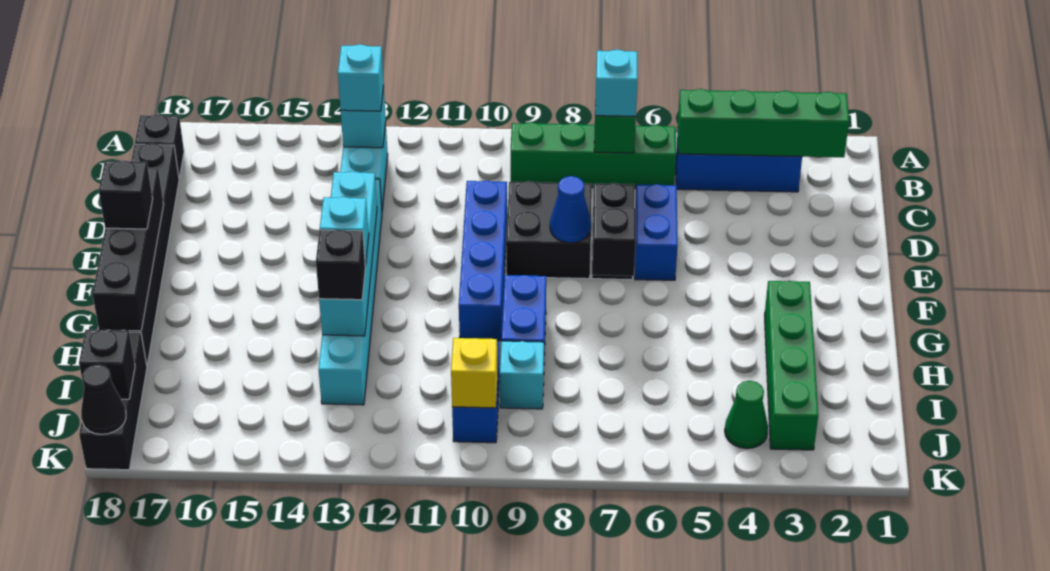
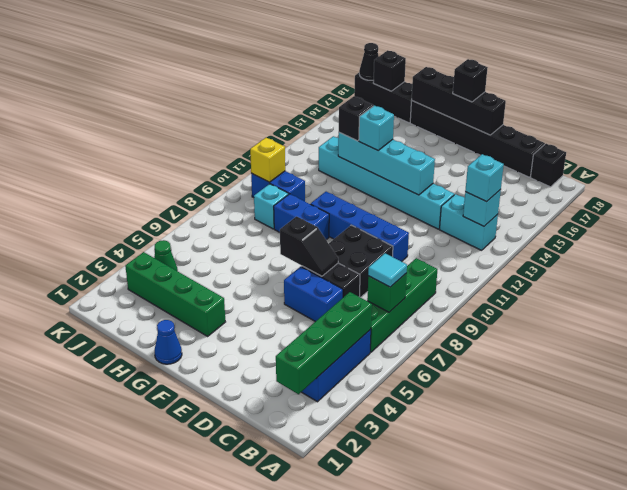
cyan brick B7 level 3 -> cyan tile B7 level 3
blue cone E8 level 2 -> blue cone G1 level 1

